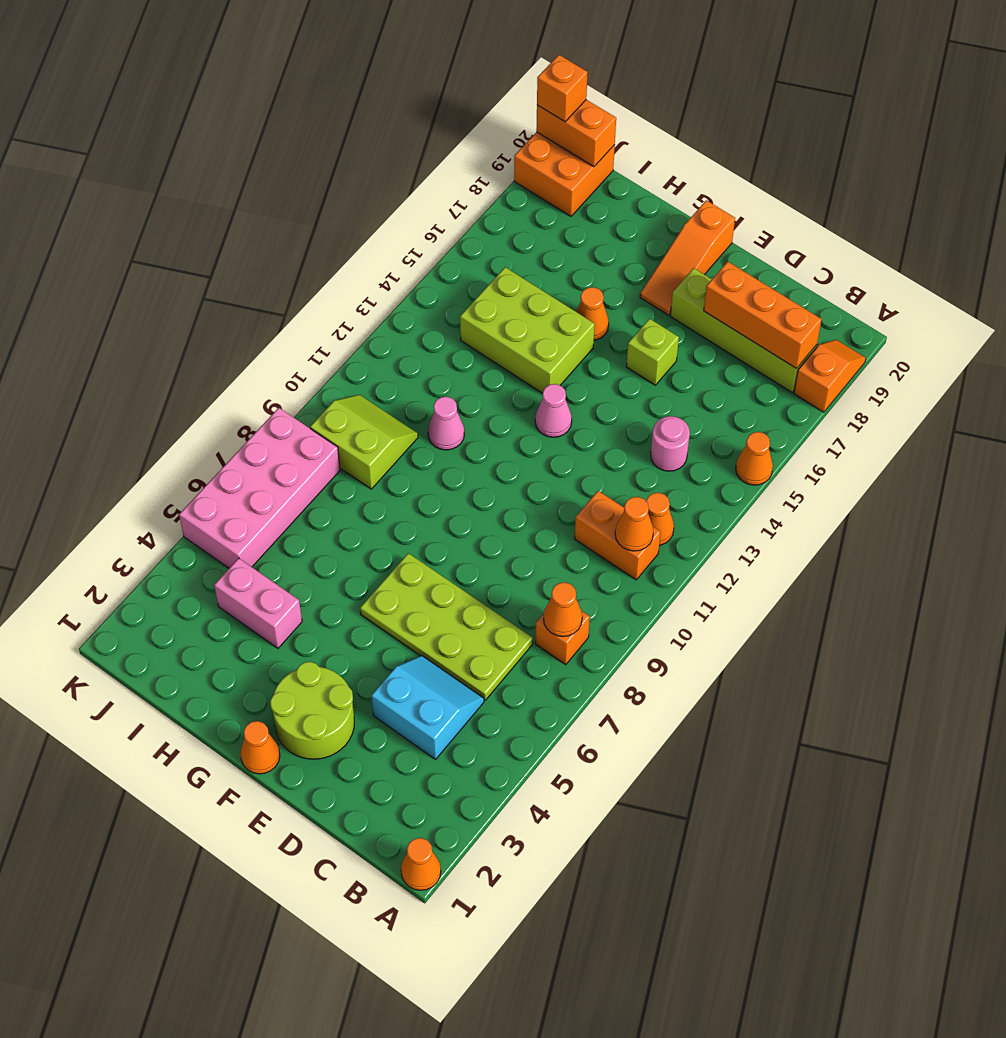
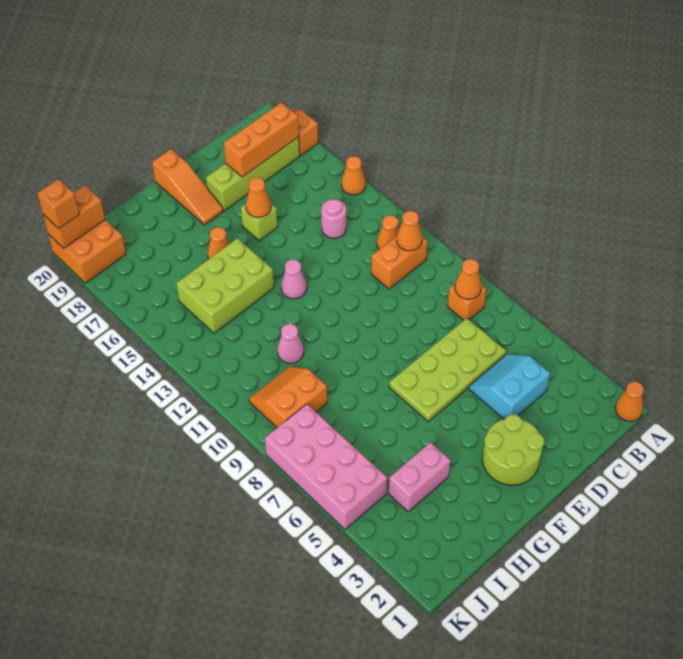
orange cone F1 level 1 -> orange cone E16 level 2
lime slope I9:J10 level 1 top 9 -> orange slope I9:J10 level 1 top 9

